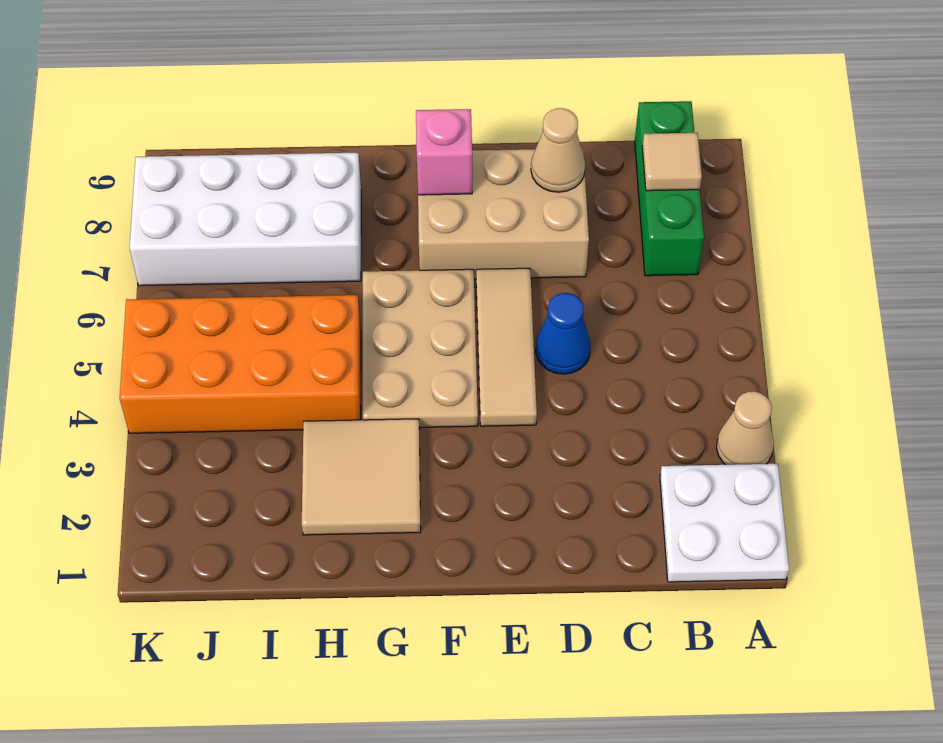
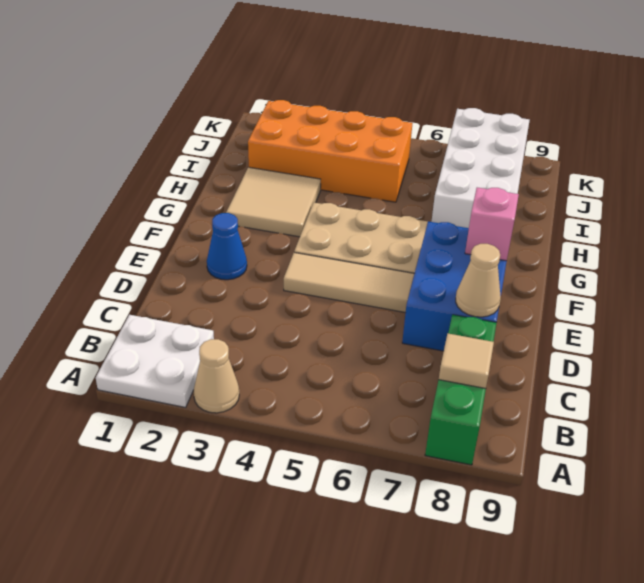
green brick B7:B9 level 1 -> green brick A8:C8 level 1
blue cone D5 level 1 -> blue cone E2 level 1
tan brick D7:F8 level 1 -> blue brick D7:F8 level 1
orange brick H4:K5 level 1 -> orange brick I2:J5 level 1

